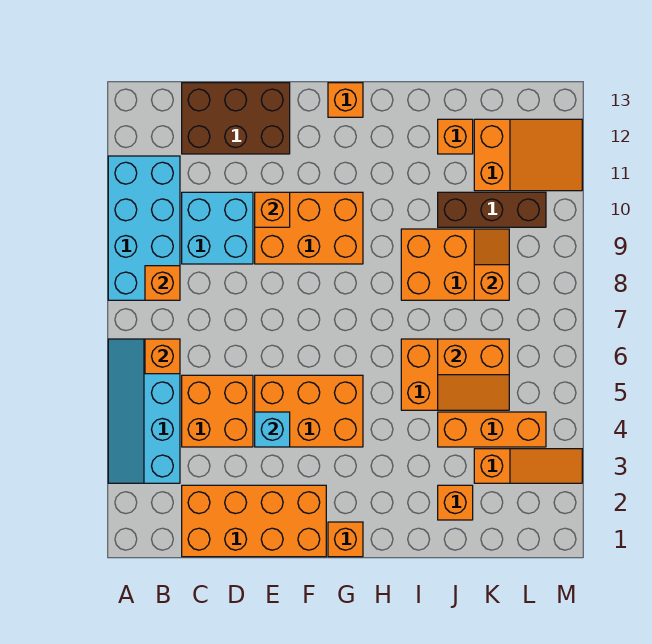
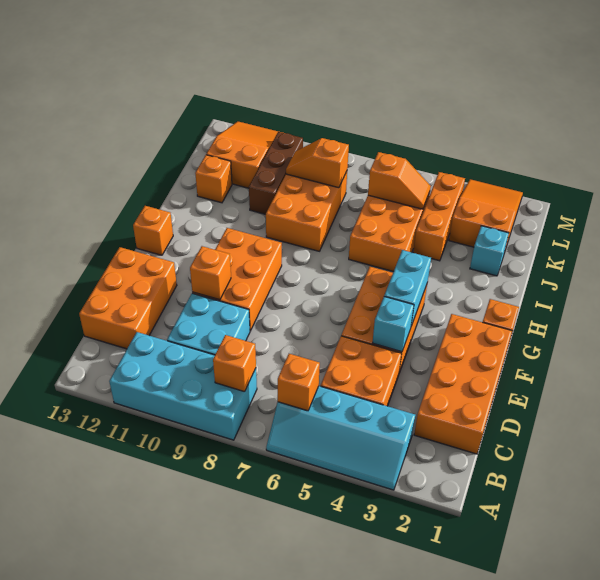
brown brick C12:E13 level 1 -> orange brick C12:E13 level 1
none -> cyan brick F4:G4 level 2
orange brick J2 level 1 -> cyan brick J2 level 1
orange slope J5:K6 level 2 top 6 -> orange slope K5:K6 level 2 top 6
orange slope K3:M3 level 1 top K -> orange slope K2:M3 level 1 top K

